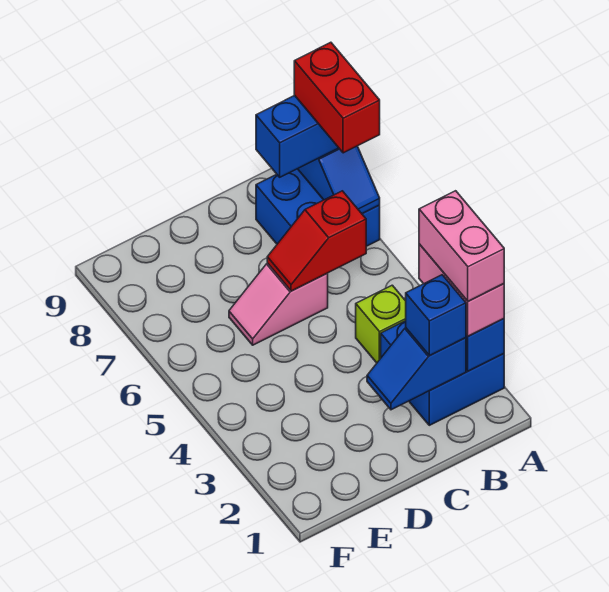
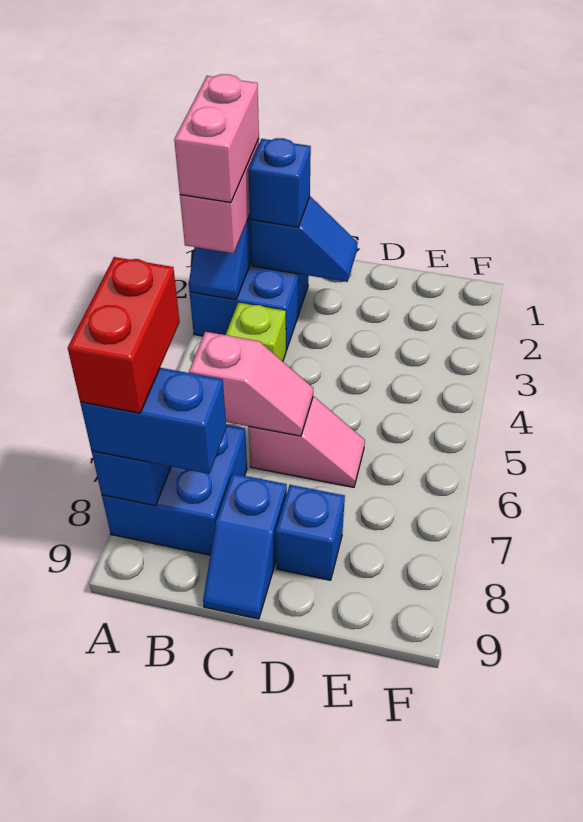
red slope B6:C6 level 2 top B -> pink slope B6:C6 level 2 top B
none -> blue slope C8:C9 level 1 top 8
none -> blue brick D8 level 1

